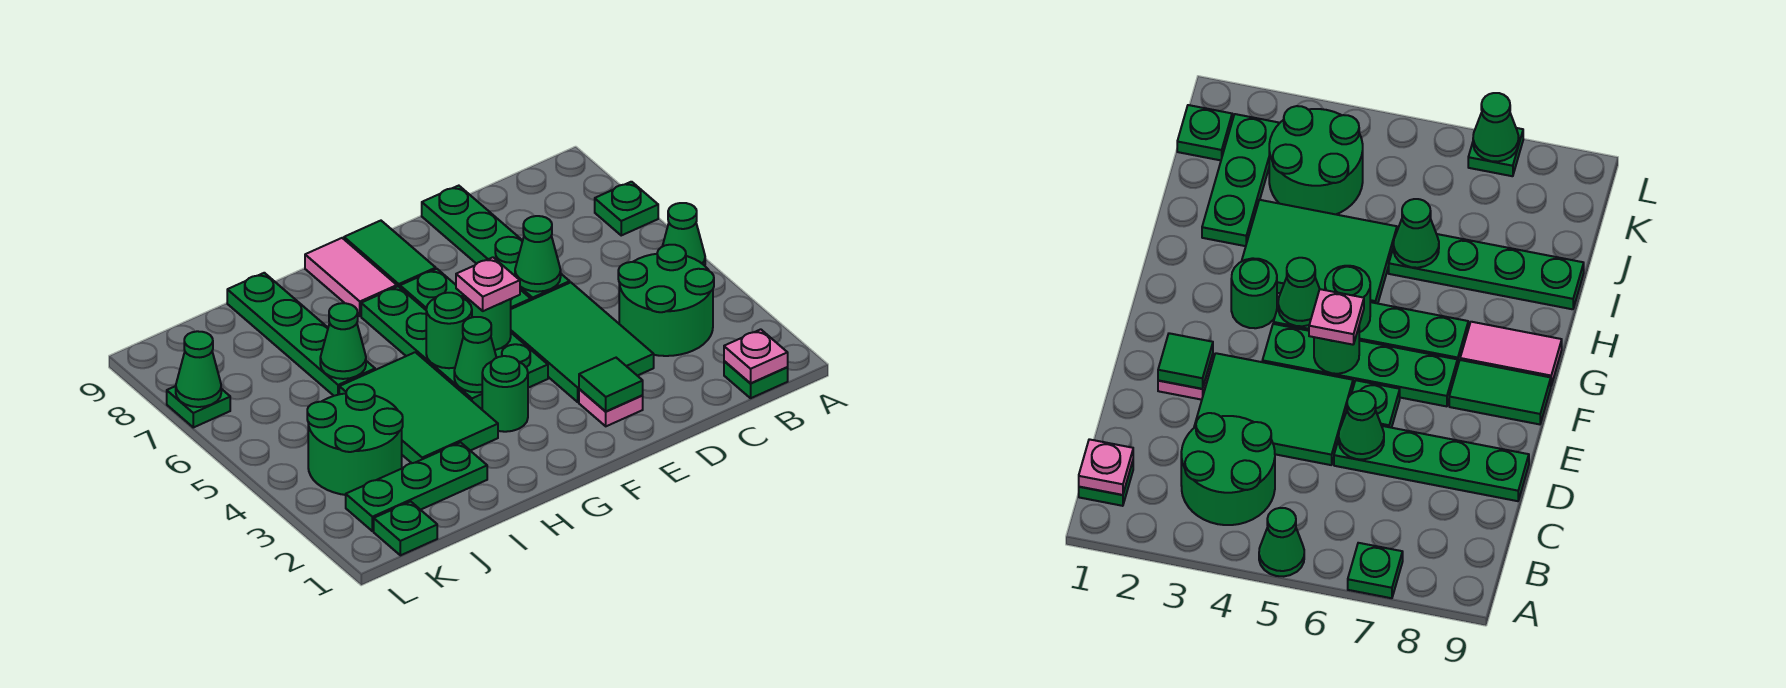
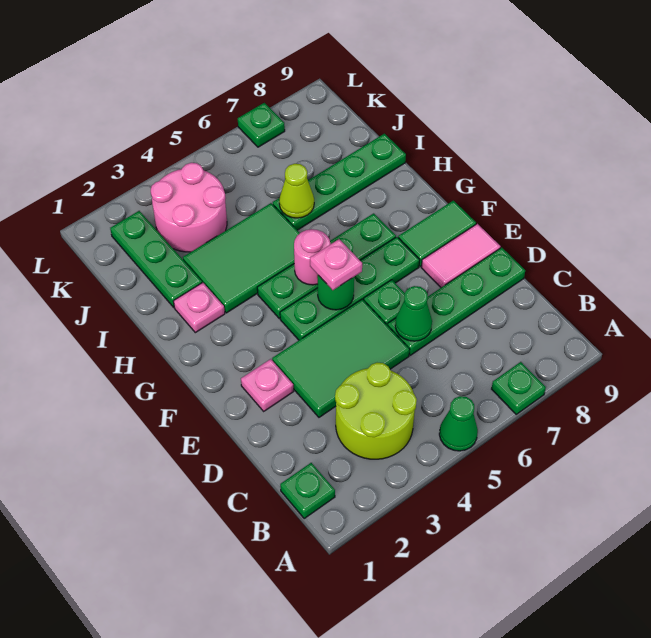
pink plate B1 level 2 -> pink plate H2 level 1
green round brick B3:C4 level 1 -> lime round brick B3:C4 level 1
green tile E2 level 2 -> none
green round brick G3 level 1 -> none
green cone G4 level 2 -> none
green round brick G5 level 2 -> pink round brick G5 level 2
pink tile G8:G9 level 1 -> pink tile E8:E9 level 1
green cone I6 level 2 -> lime cone I6 level 2
green round brick J3:K4 level 1 -> pink round brick J3:K4 level 1
green plate K1 level 1 -> none
green cone L7 level 2 -> none

